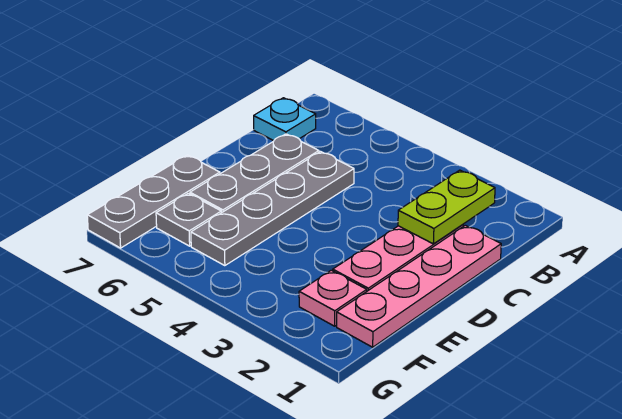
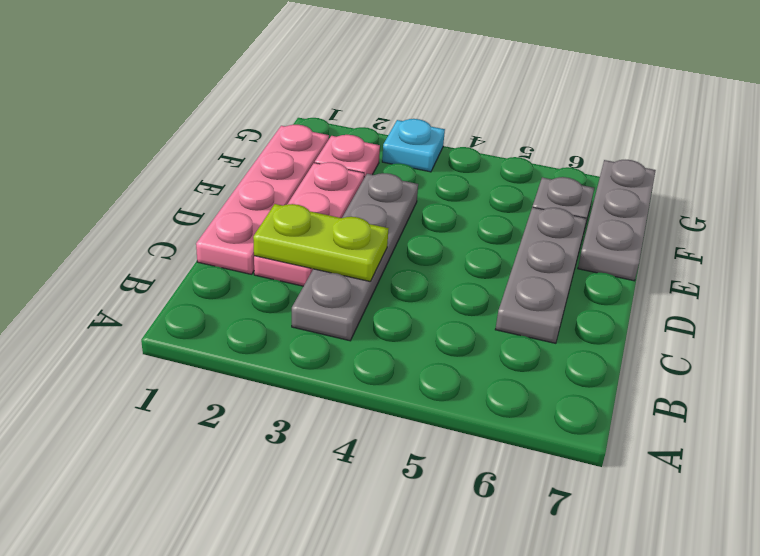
lime plate B2:C2 level 2 -> lime plate C2:C3 level 2
cyan plate B7 level 1 -> cyan plate G3 level 1
grey plate C5:F5 level 1 -> grey plate B3:E3 level 1

